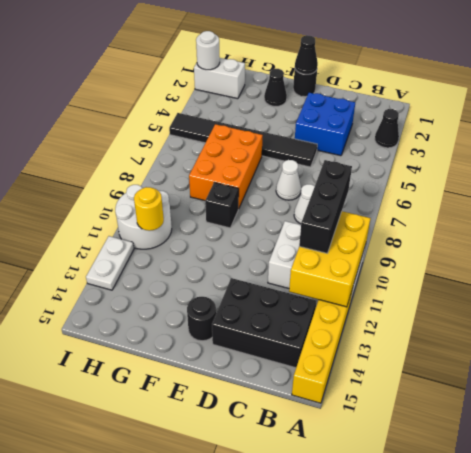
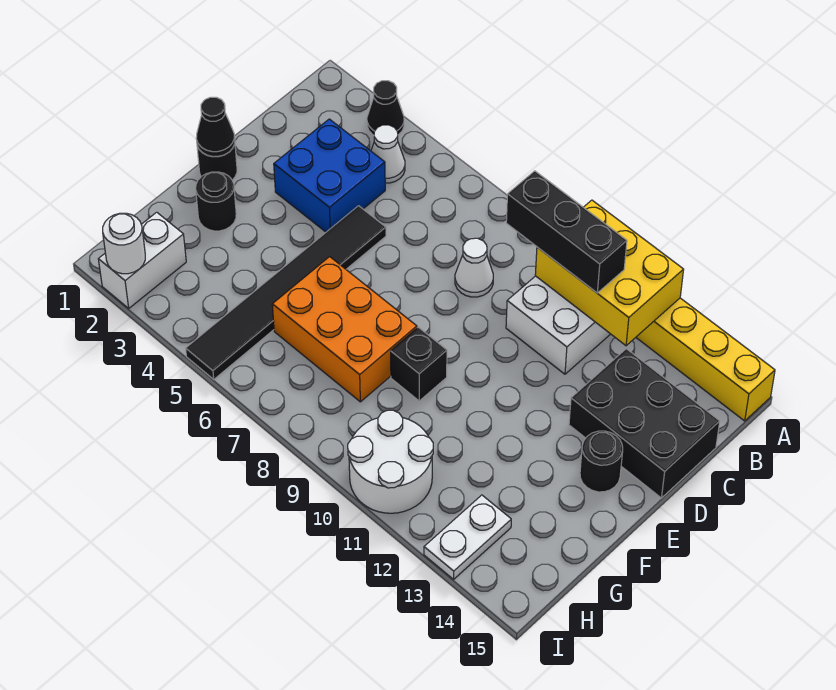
black brick B13:D14 level 1 -> black brick C13:D15 level 1
white cone D7 level 1 -> white cone B4 level 1
black cone F2 level 1 -> black round brick F2 level 1
yellow round brick H11 level 2 -> none
white plate I12:I13 level 1 -> white plate H13:I13 level 1

